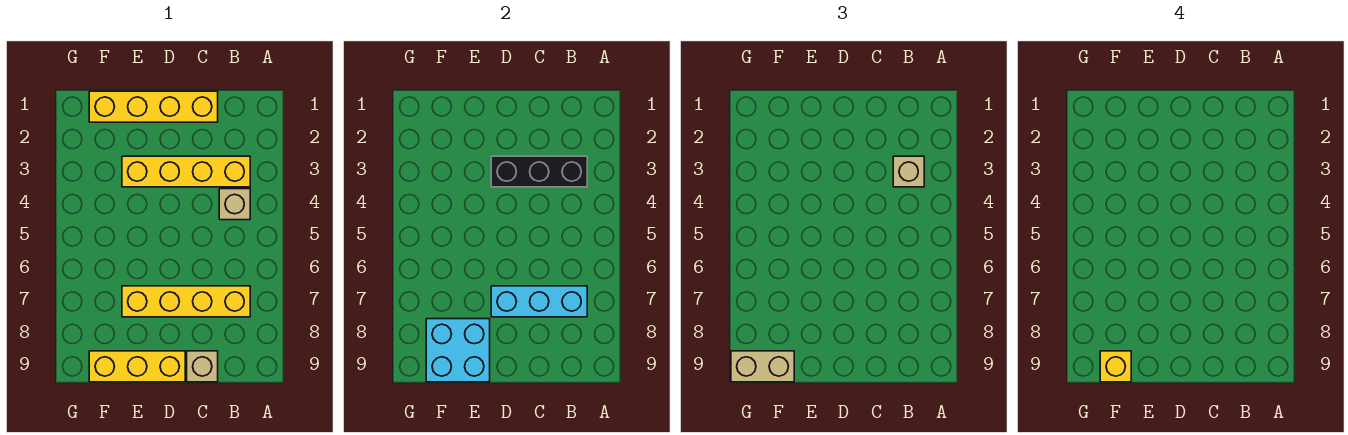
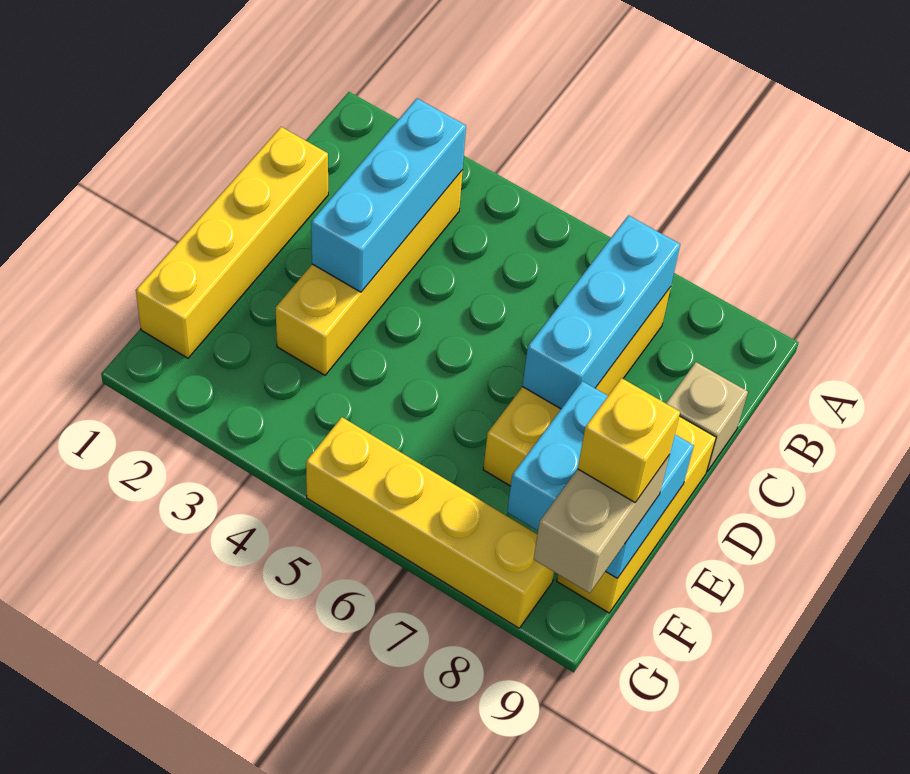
black brick B3:D3 level 2 -> cyan brick B3:D3 level 2
tan brick B3 level 3 -> none
tan brick B4 level 1 -> none
none -> yellow brick G5:G8 level 1

